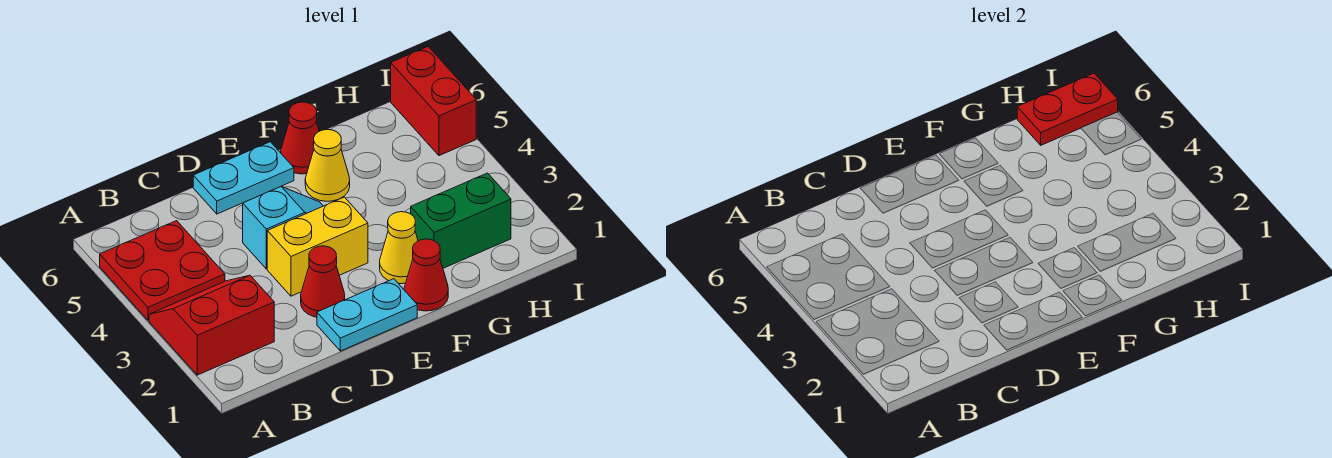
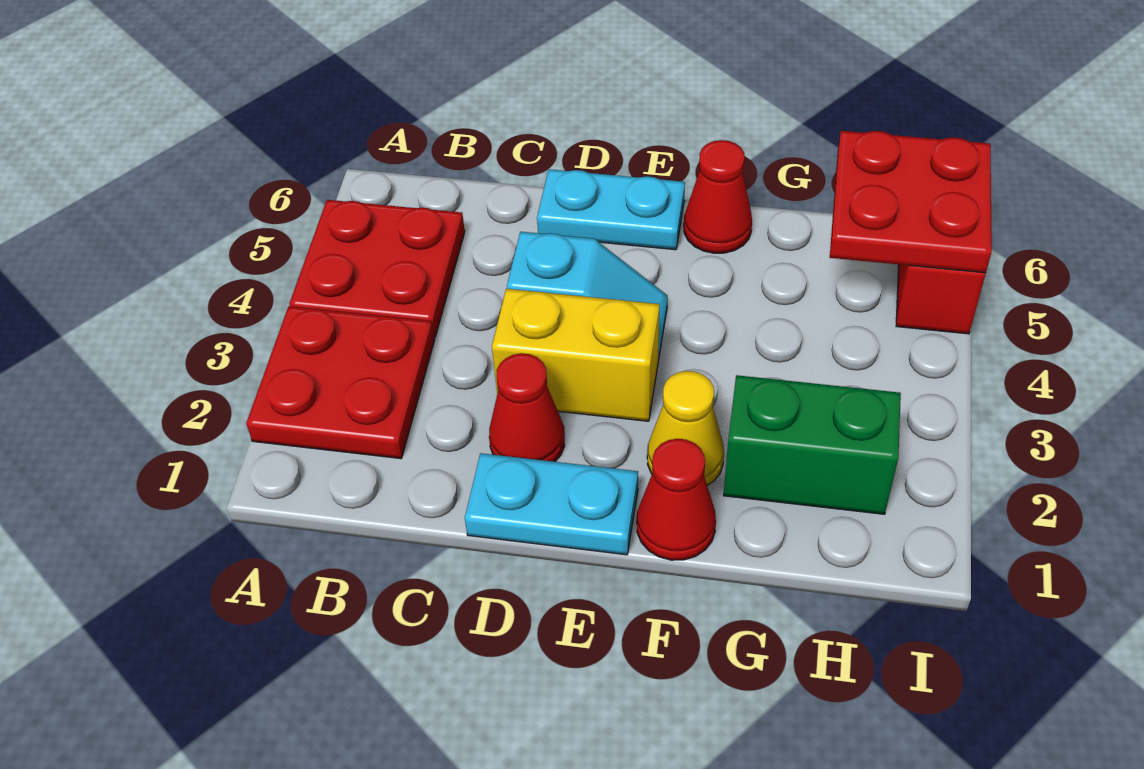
red slope A2:B3 level 1 top 2 -> red plate A2:B3 level 1
yellow cone F5 level 1 -> none
red plate H6:I6 level 2 -> red plate H5:I6 level 2

